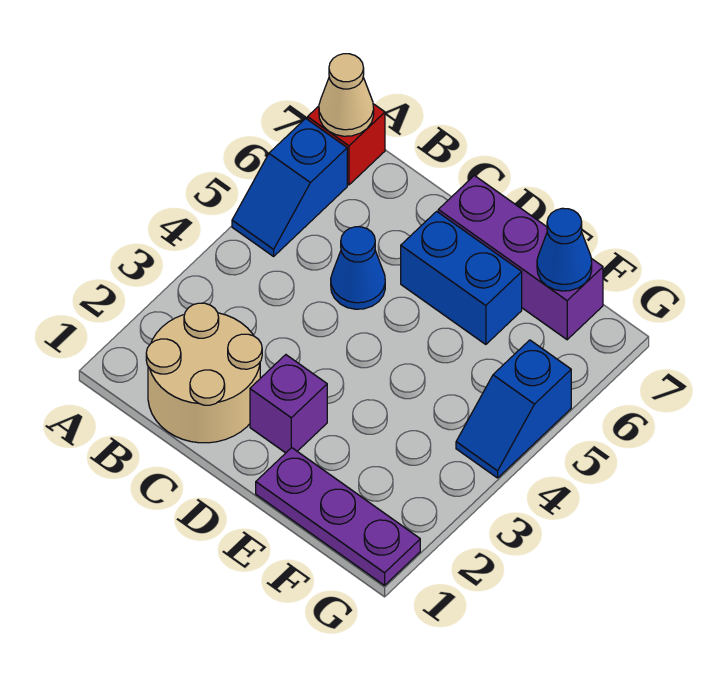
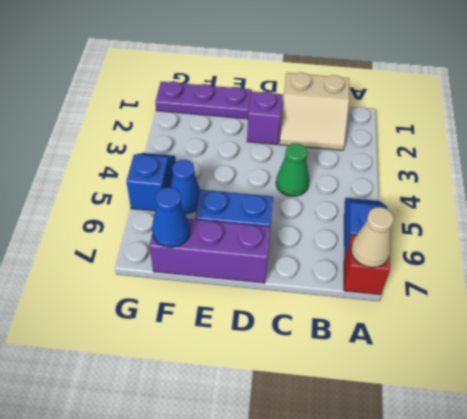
tan round brick B1:C2 level 1 -> tan slope B1:C2 level 1 top 1
none -> green cone C4 level 1
blue cone C5 level 1 -> blue cone F5 level 1

